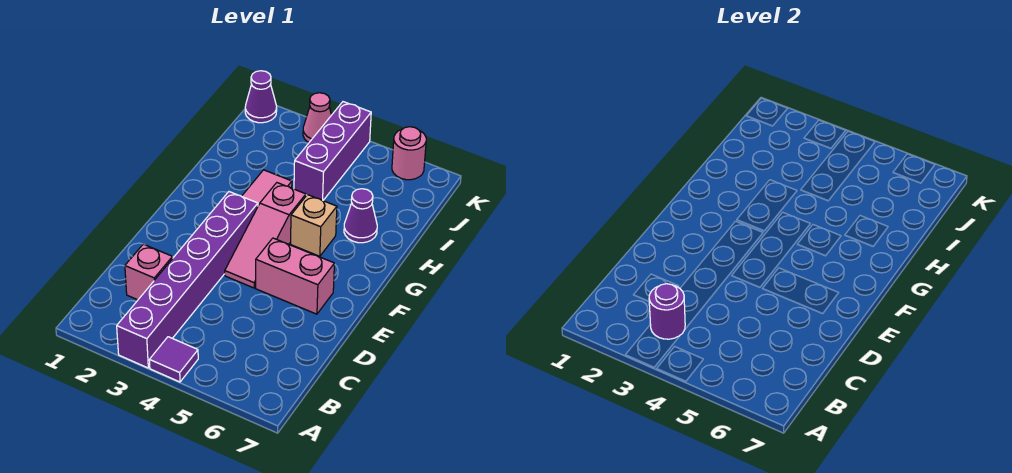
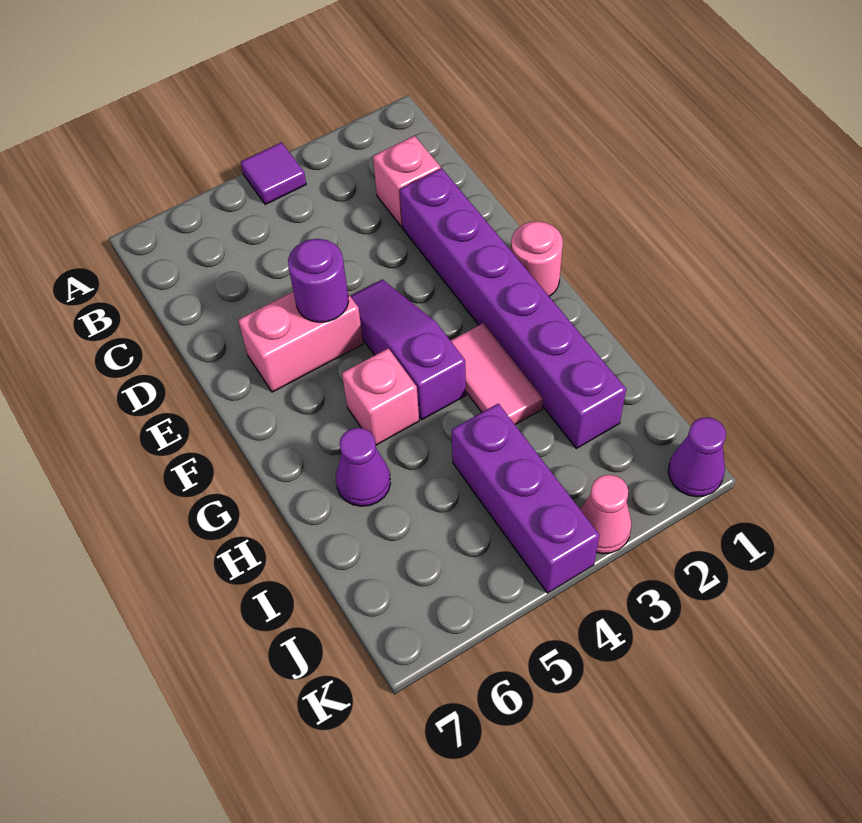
purple brick A3:F3 level 1 -> purple brick D2:I2 level 1
purple round brick B3 level 2 -> purple round brick E5 level 2
pink slope E4:G4 level 1 top G -> purple slope E4:G4 level 1 top G
tan brick G5 level 1 -> pink brick G5 level 1
pink round brick K6 level 1 -> pink round brick F1 level 1

